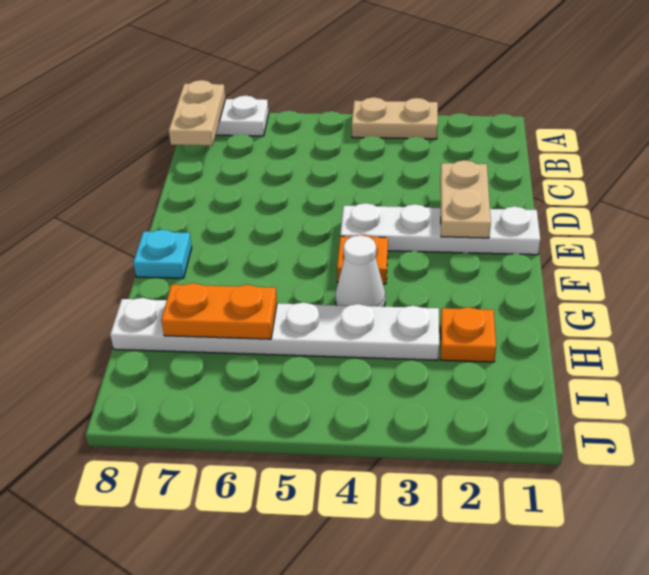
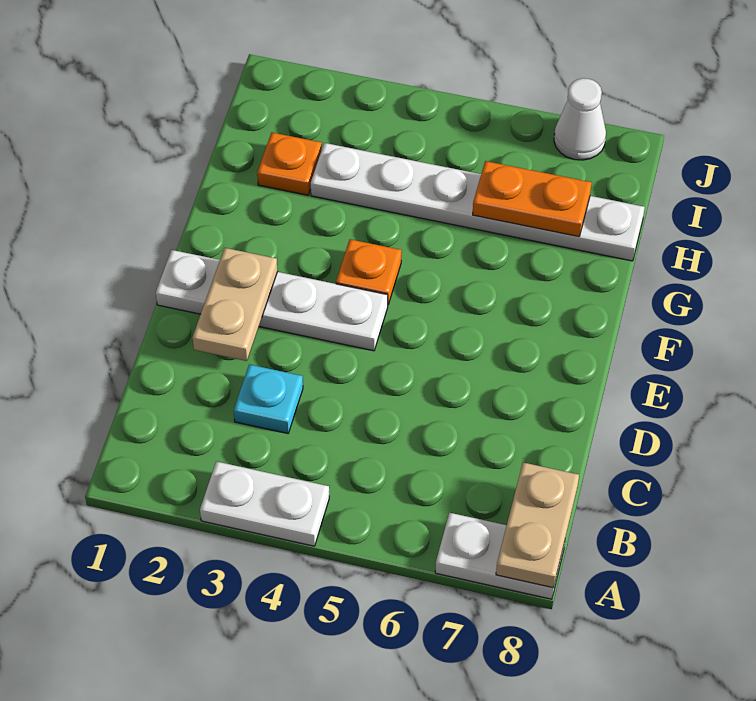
tan plate A3:A4 level 1 -> white plate A3:A4 level 1
cyan plate F8 level 1 -> cyan plate C3 level 1
white cone G4 level 1 -> white cone J7 level 1

